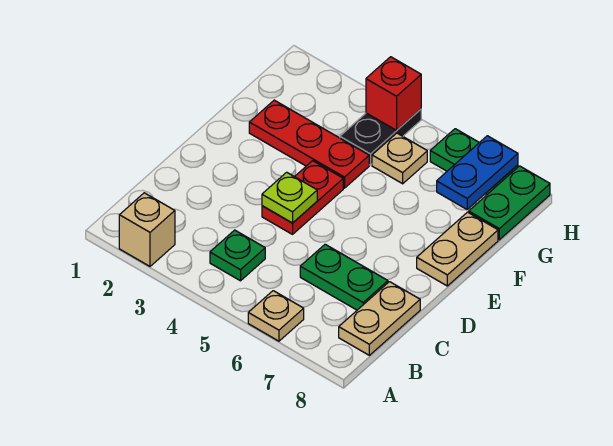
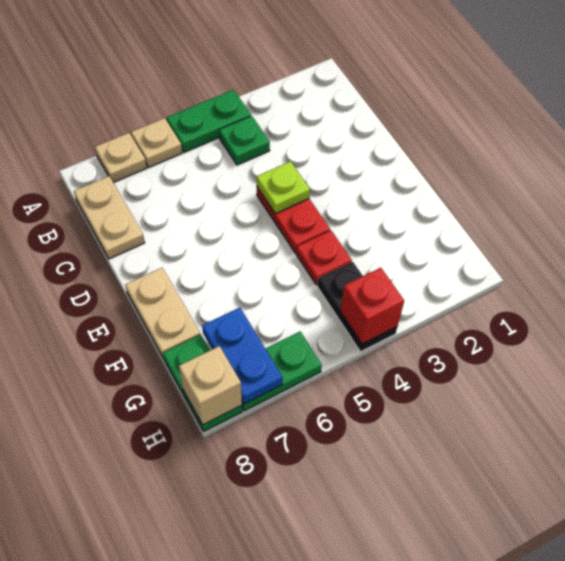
tan brick A2 level 1 -> tan brick H8 level 2
green plate C6:C7 level 1 -> green plate A4:A5 level 1
red plate F2:F4 level 1 -> red plate F4 level 1
tan plate G5 level 1 -> tan plate A7 level 1

